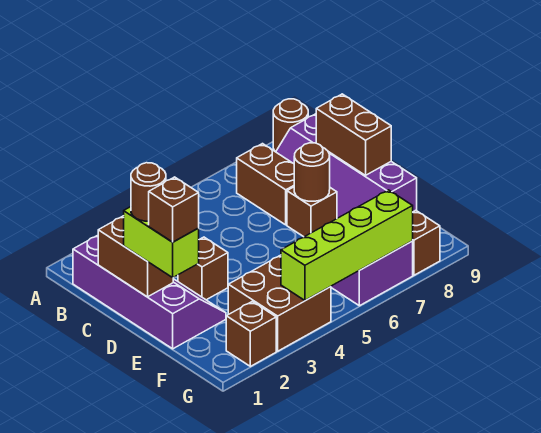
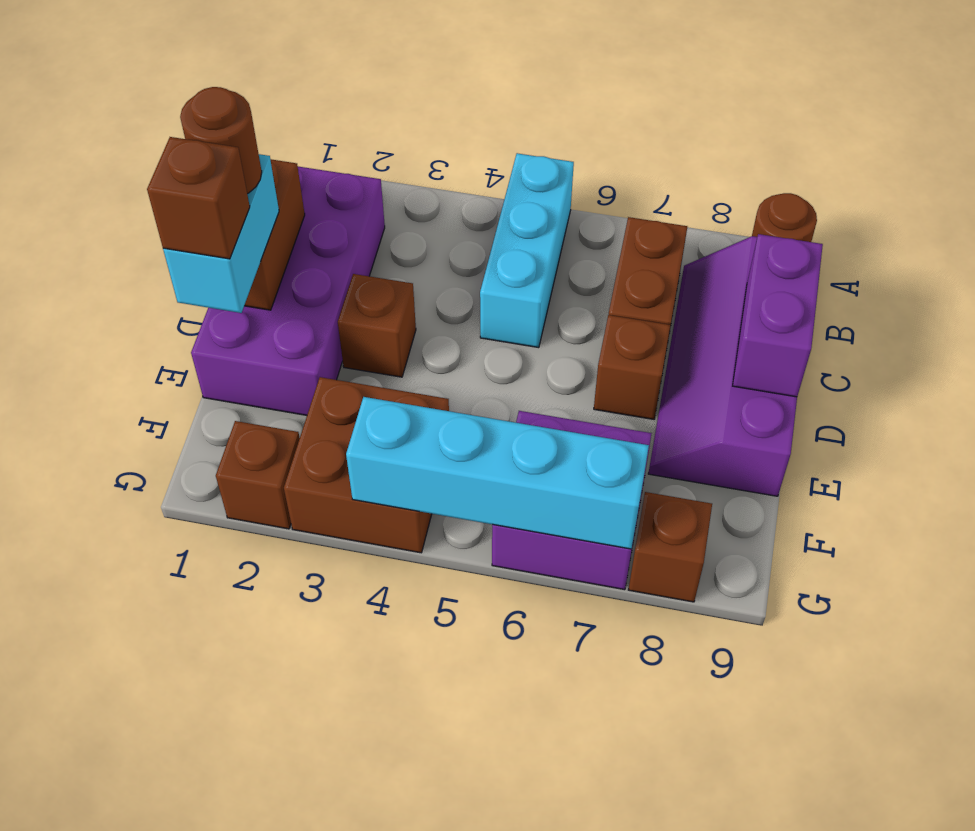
none -> cyan brick A5:C5 level 1
purple slope B1:E2 level 1 top 1 -> purple brick B1:E2 level 1
brown brick C9:D9 level 2 -> purple brick C9:D9 level 2
lime brick D1:E1 level 3 -> cyan brick D1:E1 level 3
brown round brick D7 level 2 -> none
lime brick G4:G7 level 2 -> cyan brick G4:G7 level 2

